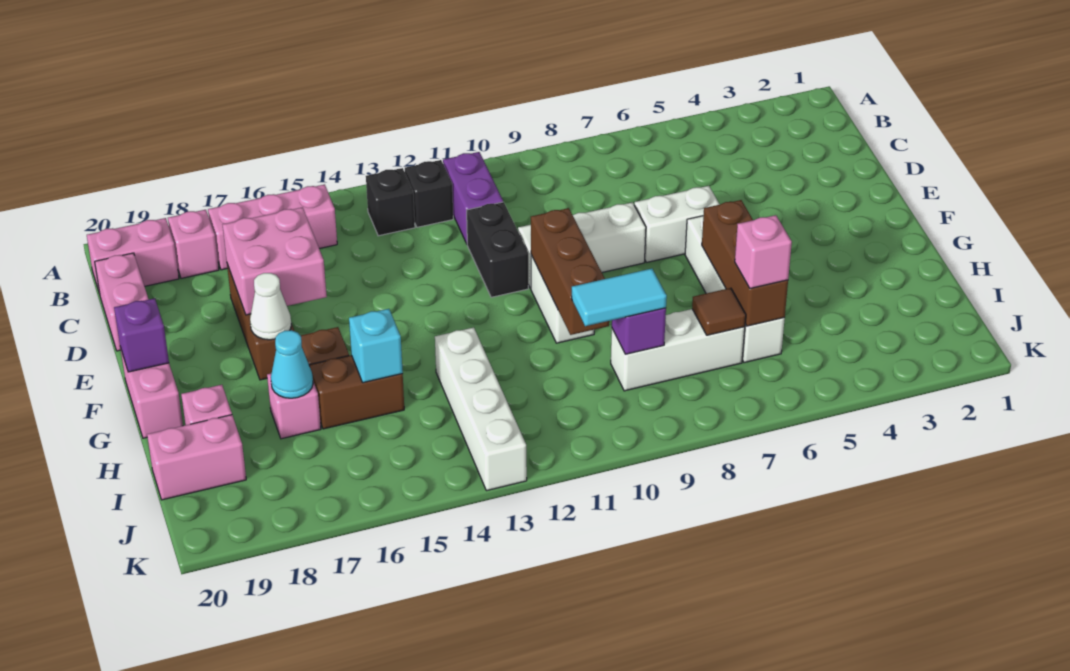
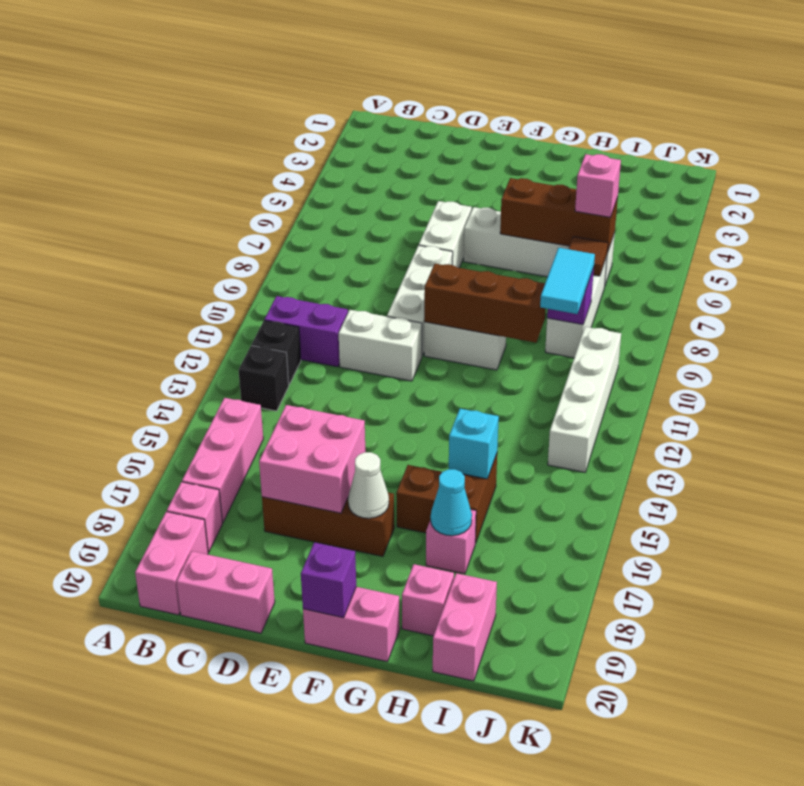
black brick D11:E11 level 1 -> white brick D11:E11 level 1
white brick H13:K13 level 1 -> white brick J10:J13 level 1

